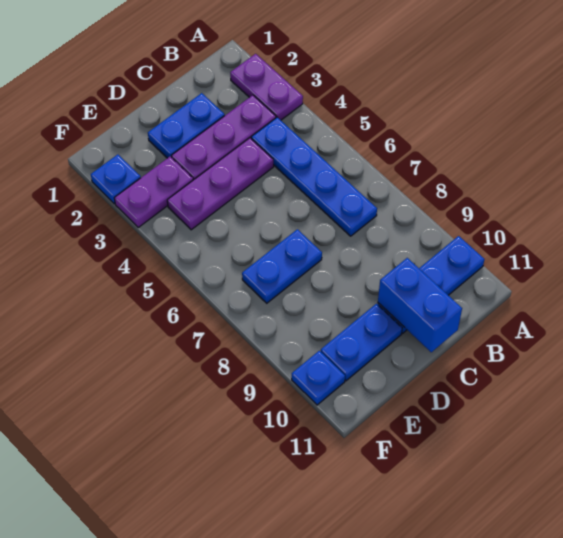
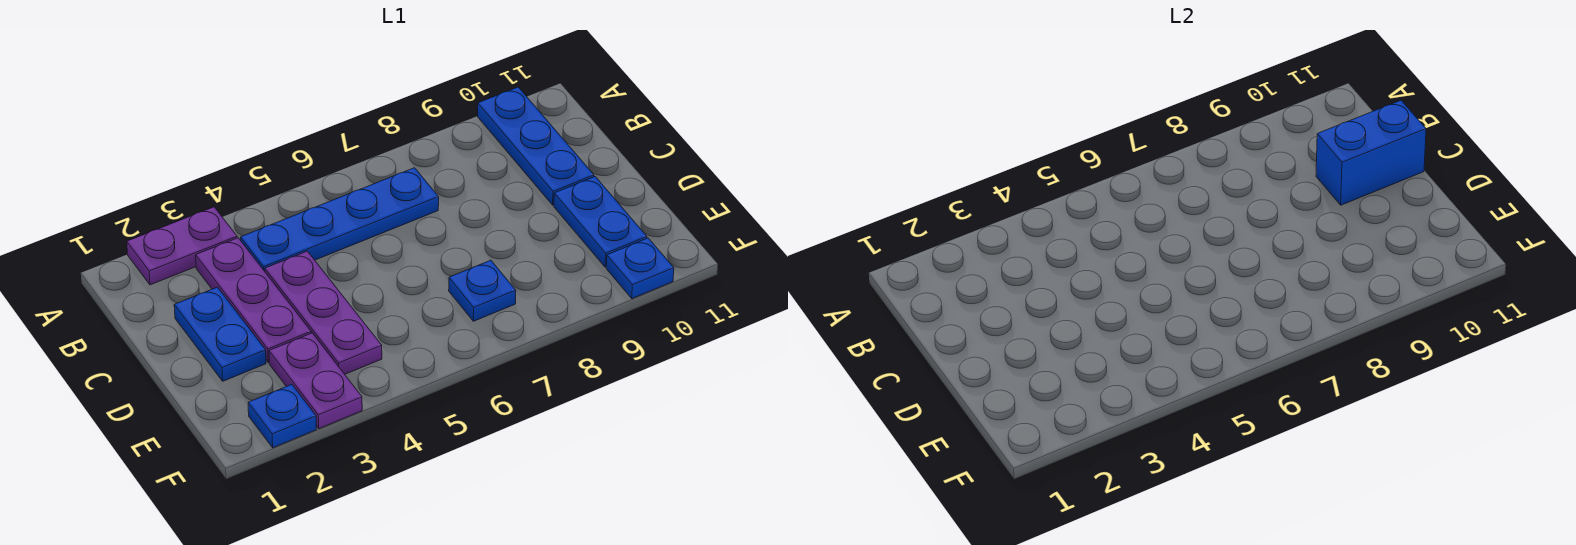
blue plate D7:E7 level 1 -> blue plate E7 level 1

